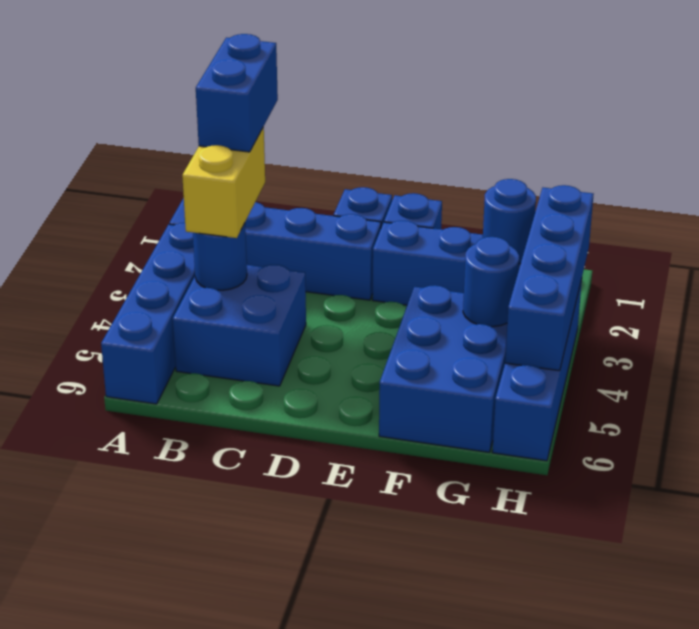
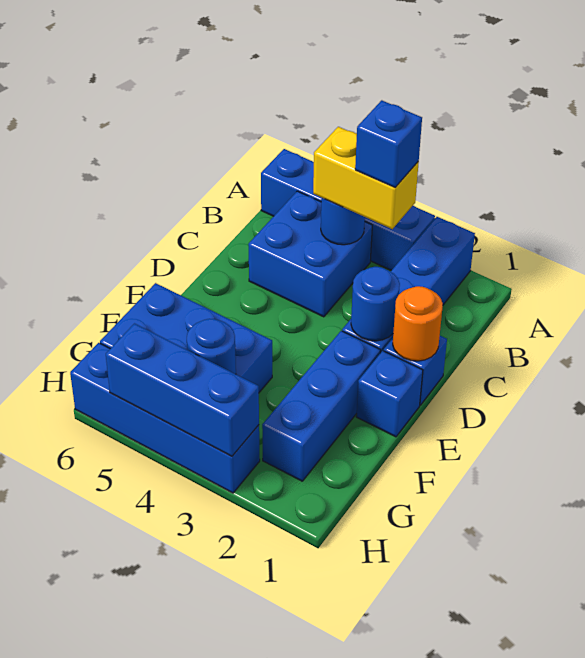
blue brick B2:B3 level 4 -> blue brick B3 level 4
none -> orange round brick D1 level 2
blue round brick G2 level 2 -> blue round brick D2 level 2
blue brick H2:H5 level 2 -> blue brick H3:H5 level 2

